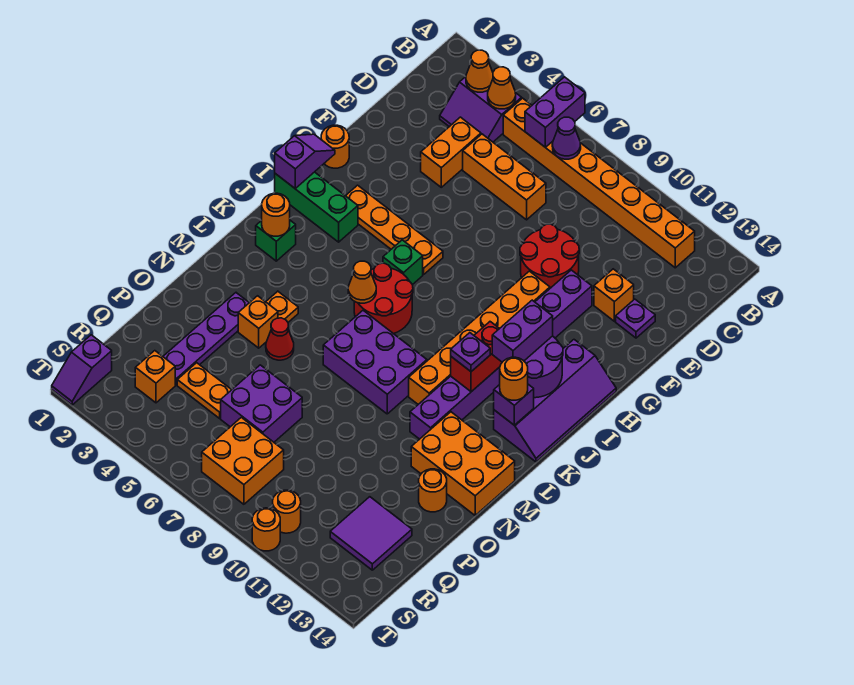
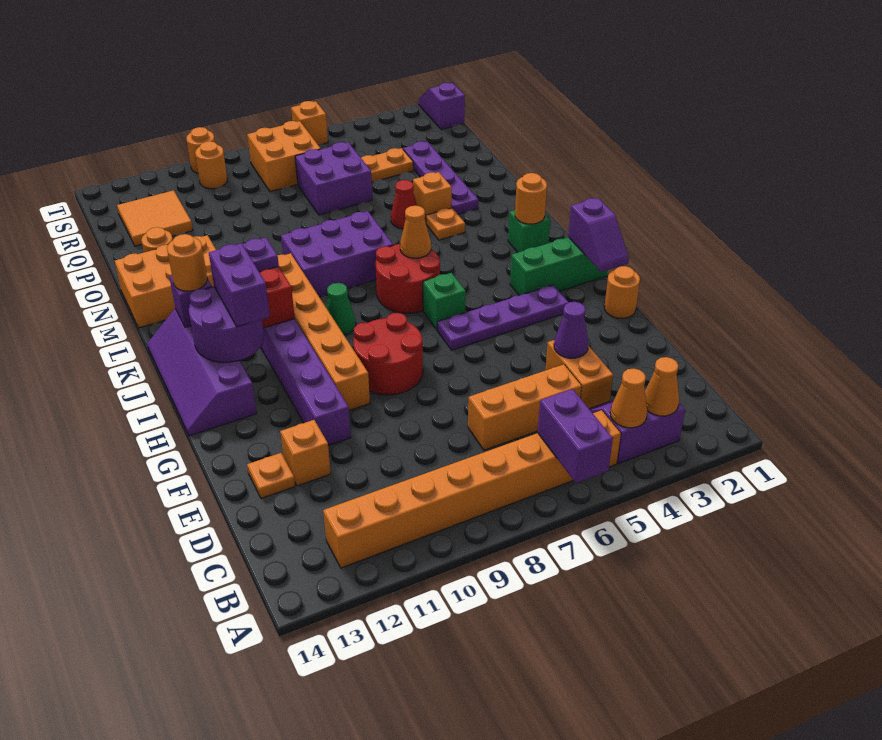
purple cone B7 level 2 -> purple cone E4 level 2
red round brick E9:F10 level 1 -> red round brick G8:H9 level 1
purple plate E13 level 1 -> orange plate E13 level 1
orange plate H3:H6 level 1 -> purple plate H3:H6 level 1
none -> green cone J9 level 1
purple tile Q12:R13 level 1 -> orange tile Q12:R13 level 1
orange brick R3 level 1 -> orange brick T6 level 1

